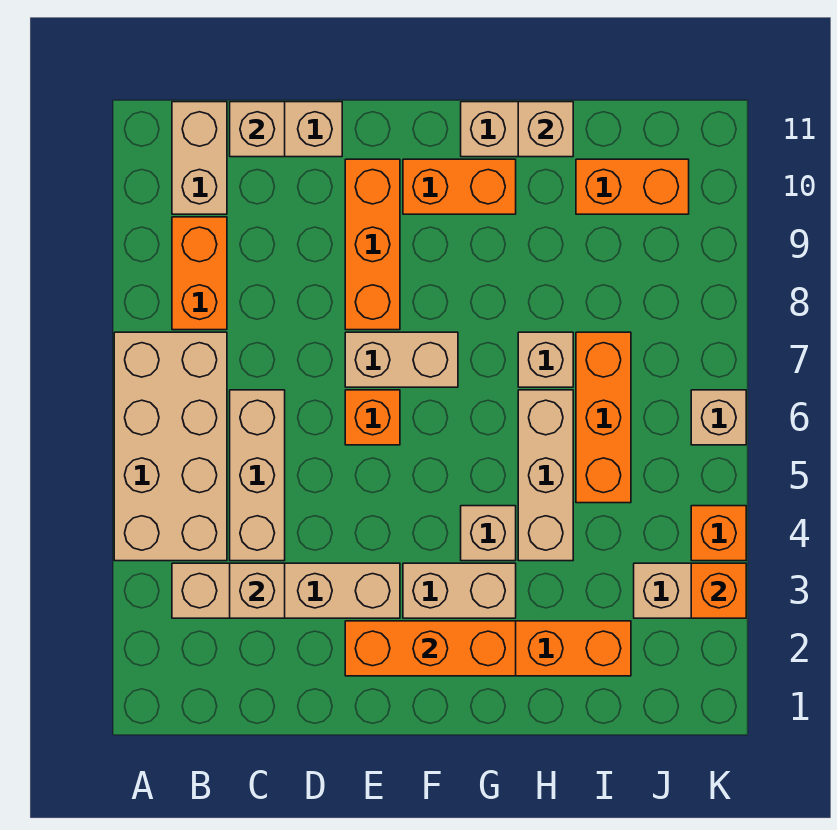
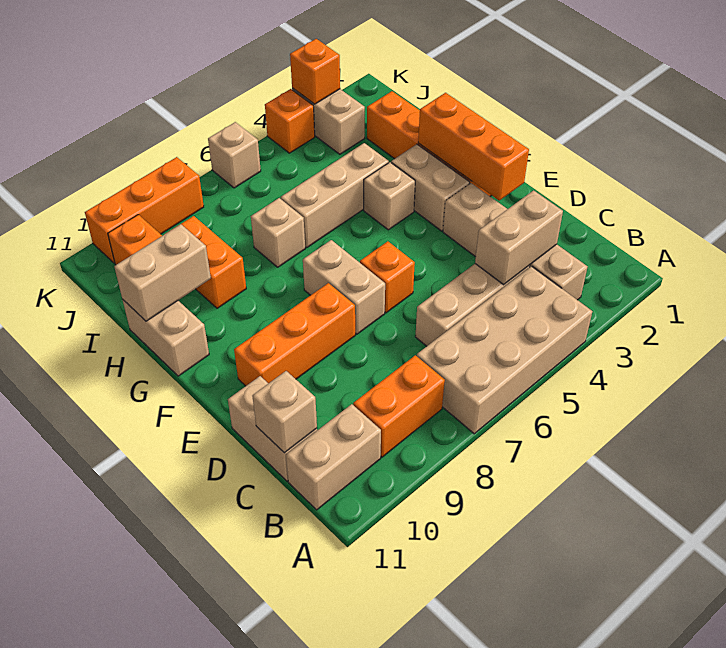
tan brick C3 level 2 -> tan brick C3:C4 level 2
orange brick F10:G10 level 1 -> orange brick H9:I9 level 1
tan brick H11 level 2 -> tan brick H10:H11 level 2
orange brick I5:I7 level 1 -> orange brick K8:K10 level 1

